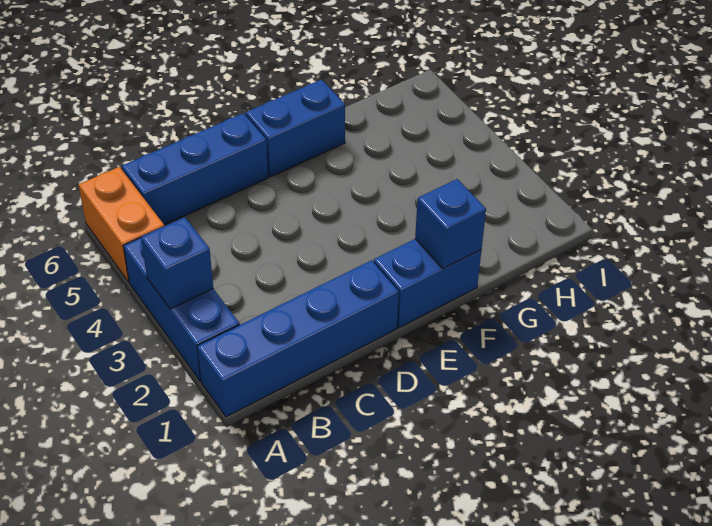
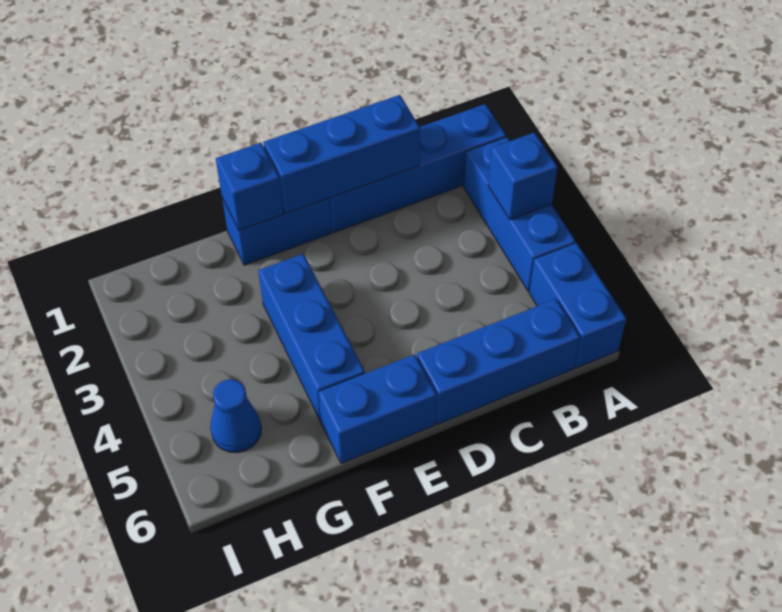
orange brick A5:A6 level 1 -> blue brick A5:A6 level 1
none -> blue brick C1:E1 level 2
none -> blue brick F3:F5 level 1
none -> blue cone H5 level 1

